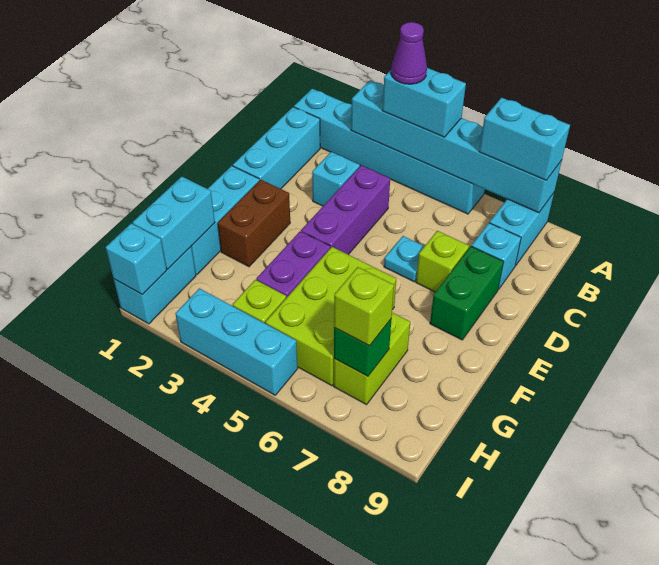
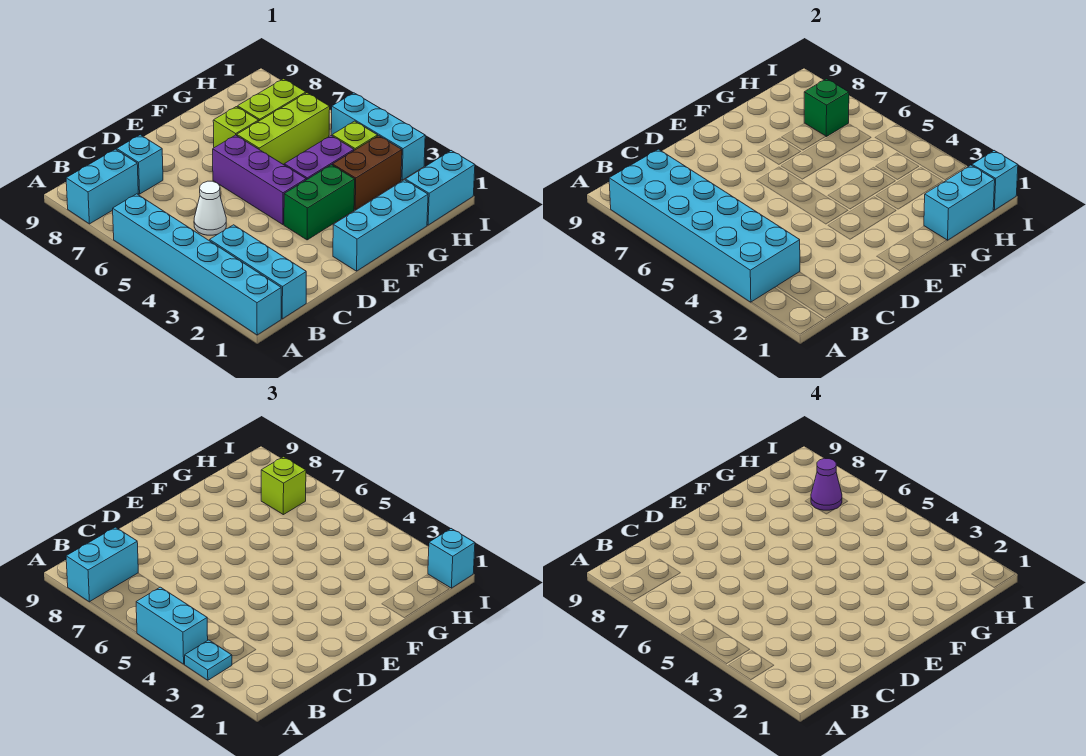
cyan brick A3:A8 level 2 -> cyan brick A3:B8 level 2
purple cone A4 level 4 -> purple cone H7 level 4
cyan brick A7:A8 level 3 -> cyan brick A8:B8 level 3
cyan brick B1:D1 level 1 -> cyan brick B1:B3 level 1
cyan brick C3 level 1 -> cyan brick I1 level 3
purple brick C4:E4 level 1 -> purple brick E4:E6 level 1
none -> white cone C5 level 1
cyan plate D6 level 1 -> cyan plate A3 level 3
lime brick D7 level 1 -> lime brick F7 level 1
green brick D8:E8 level 1 -> green brick E3:F3 level 1
brown brick E2:F2 level 1 -> brown brick G3:H3 level 1
lime brick F5:H6 level 1 -> lime brick F6:H6 level 1

